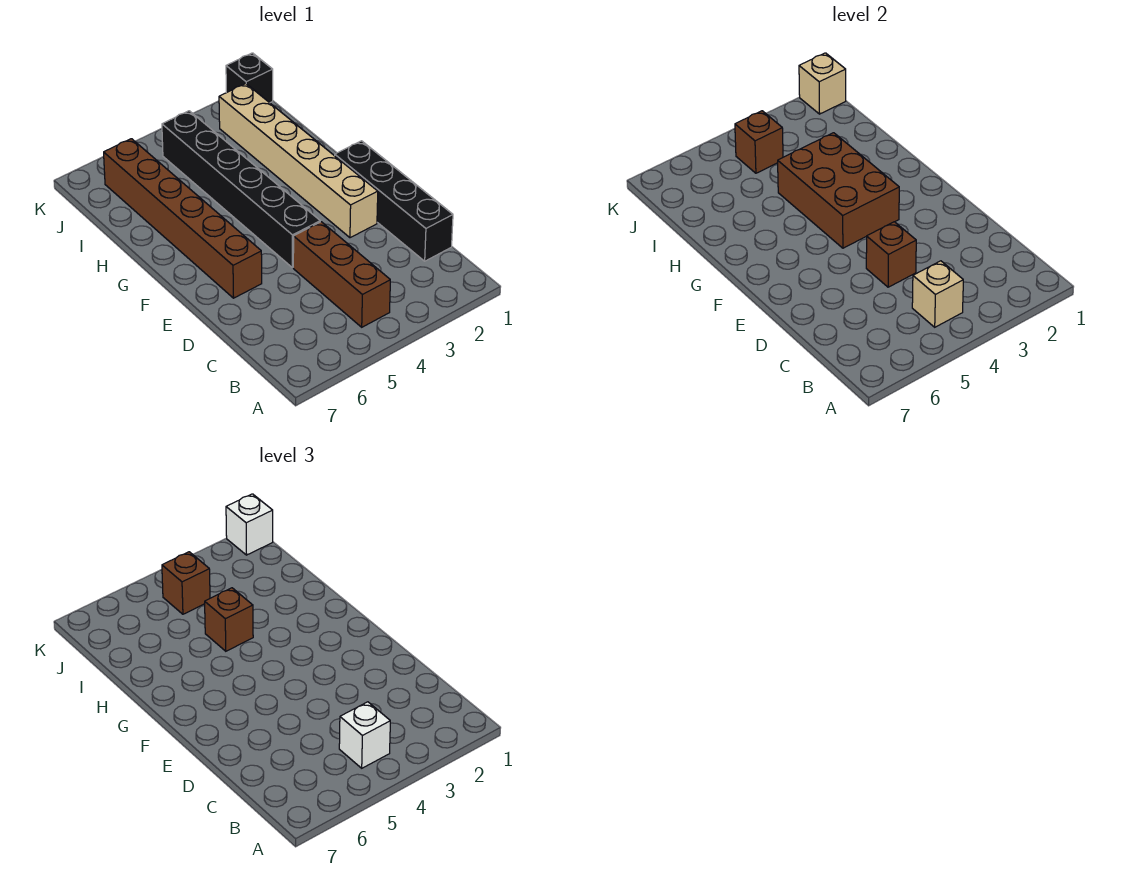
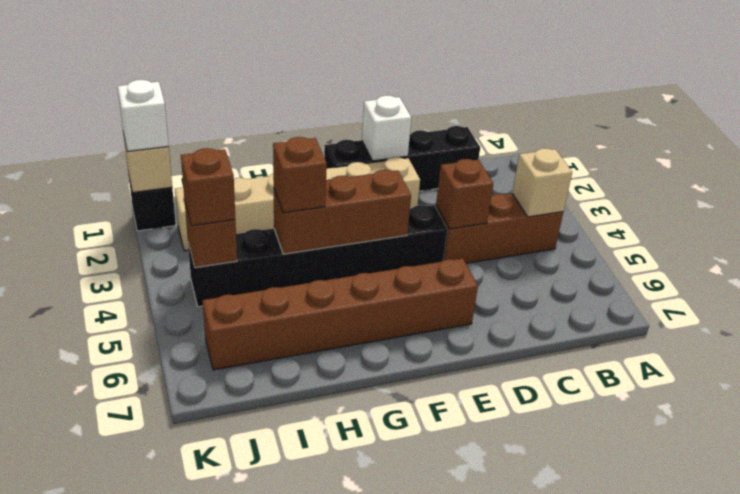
white brick B4 level 3 -> white brick E1 level 2
brown brick F3:H4 level 2 -> brown brick F4:H4 level 2

